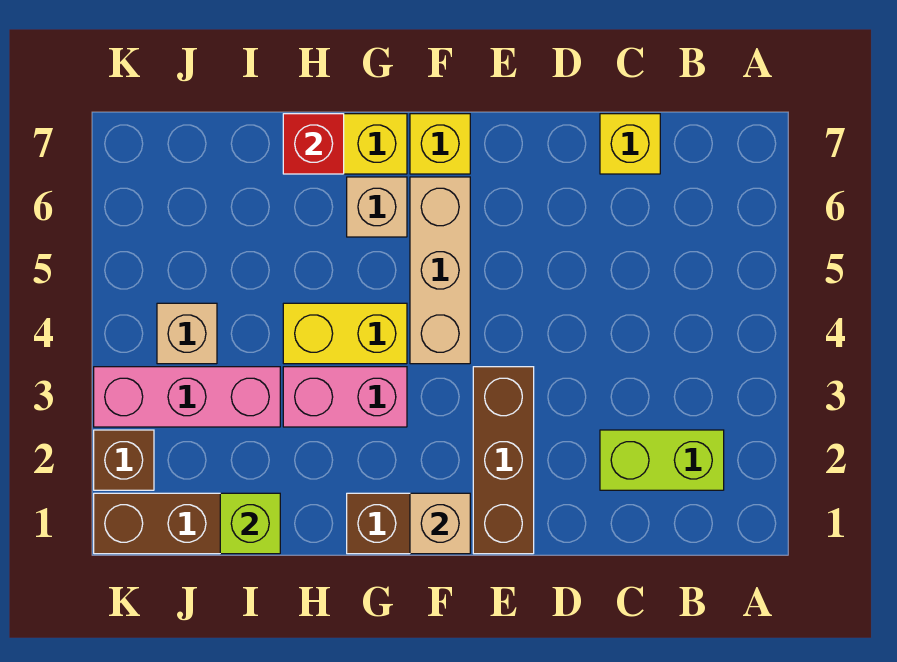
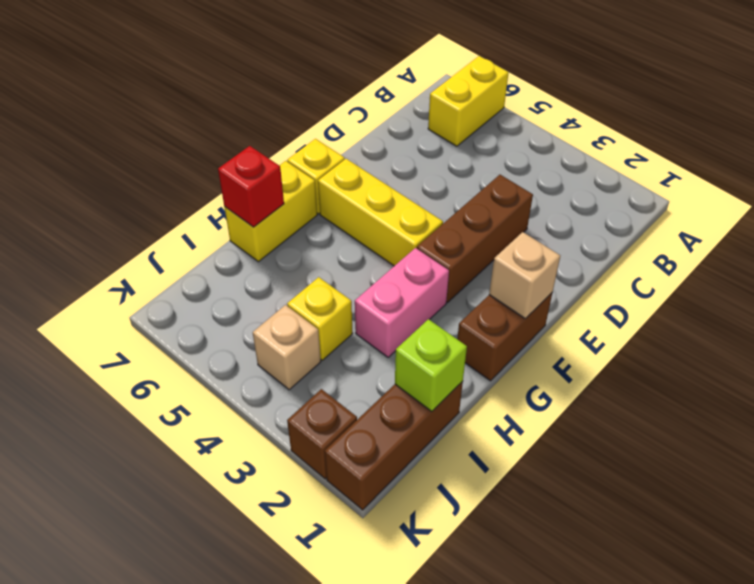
lime brick B2:C2 level 1 -> none
yellow brick C7 level 1 -> yellow brick I4 level 1
brown brick E1:E3 level 1 -> brown brick D3:F3 level 1
tan brick F4:F6 level 1 -> yellow brick F4:F6 level 1
yellow brick G4:H4 level 1 -> yellow brick A6:B6 level 1
tan brick G6 level 1 -> none
pink brick I3:K3 level 1 -> none

